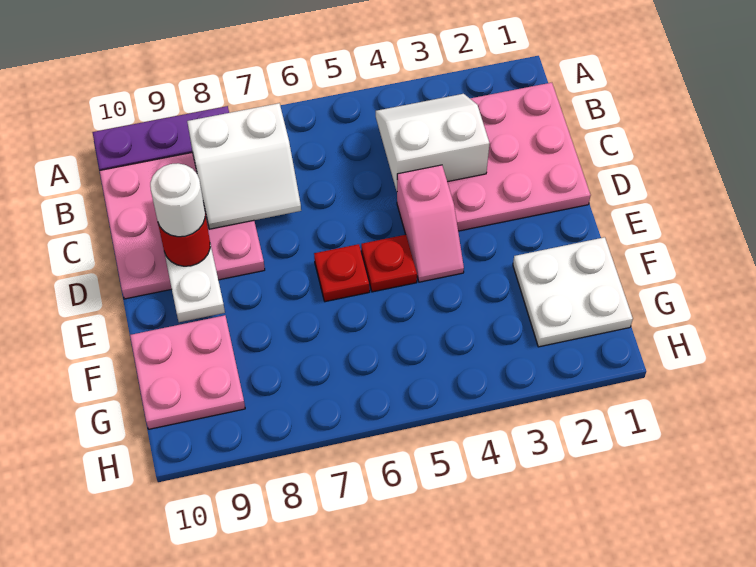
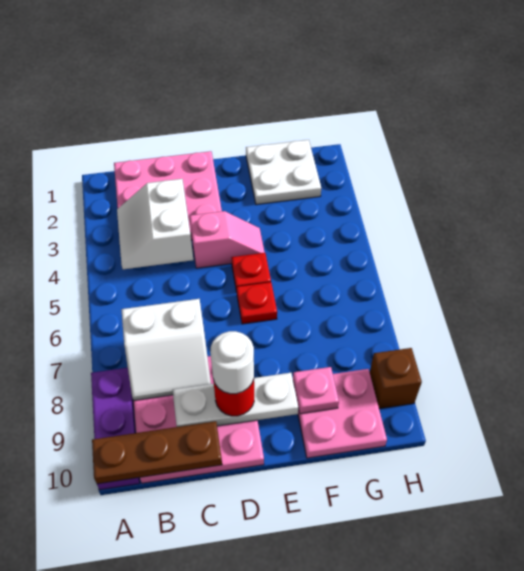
none -> brown plate A10:C10 level 2
white slope B7:C8 level 2 top B -> white slope B7:C8 level 2 top 7
none -> pink plate F9 level 2
none -> brown brick H9 level 1

